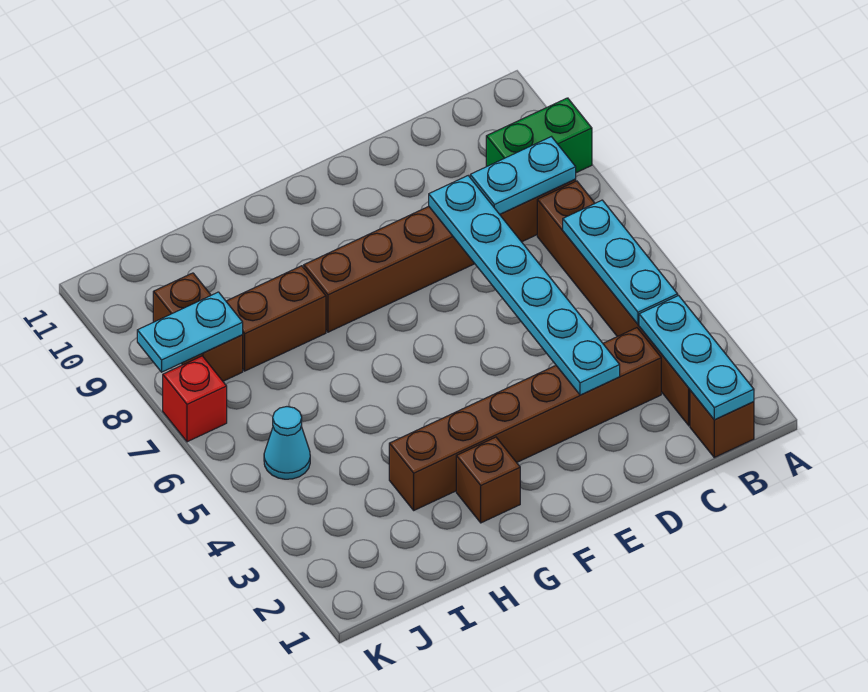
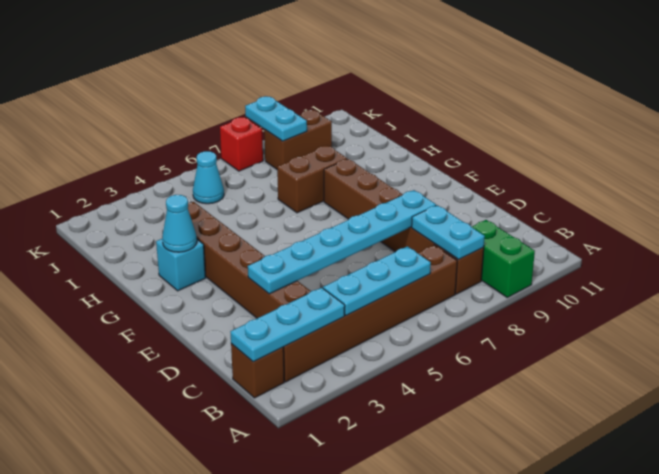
brown brick G2 level 1 -> cyan brick G2 level 1
none -> cyan cone G2 level 2
brown brick H8:I8 level 1 -> brown brick H7:H8 level 1

